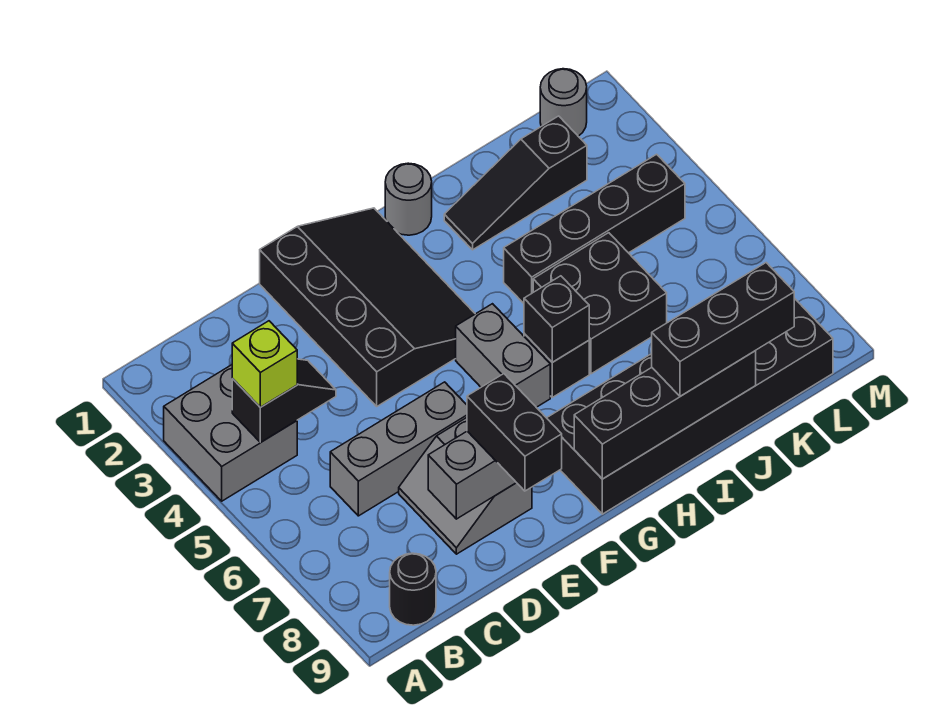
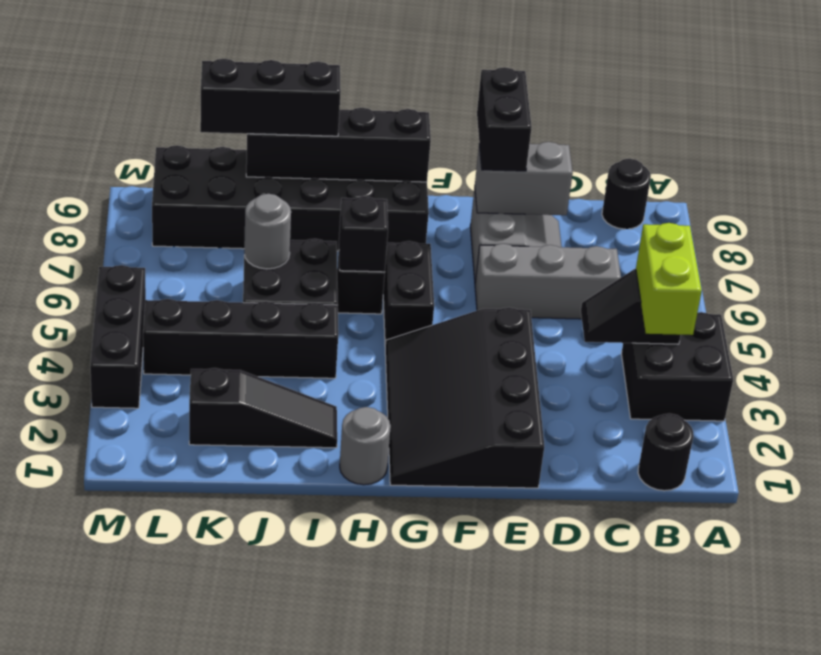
grey brick A3:B4 level 1 -> black brick A3:B4 level 1
none -> black round brick B1 level 1
lime brick B4 level 3 -> lime brick B3:B4 level 3
grey brick G5:G6 level 1 -> black brick G5:G6 level 1
grey round brick L1 level 1 -> grey round brick J6 level 2
none -> black brick M3:M5 level 1

